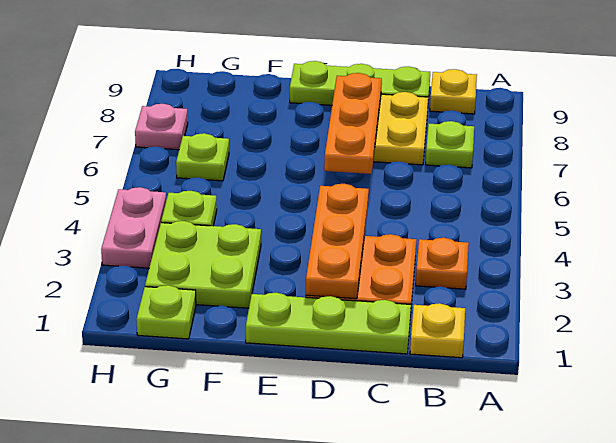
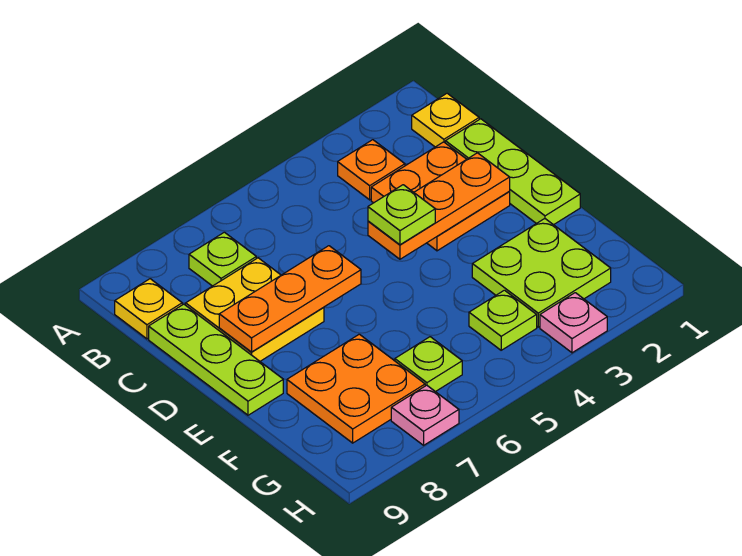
none -> orange plate F7:G8 level 1
lime plate G1 level 1 -> lime plate D4 level 3
pink plate H3:H4 level 1 -> pink plate H3 level 1

